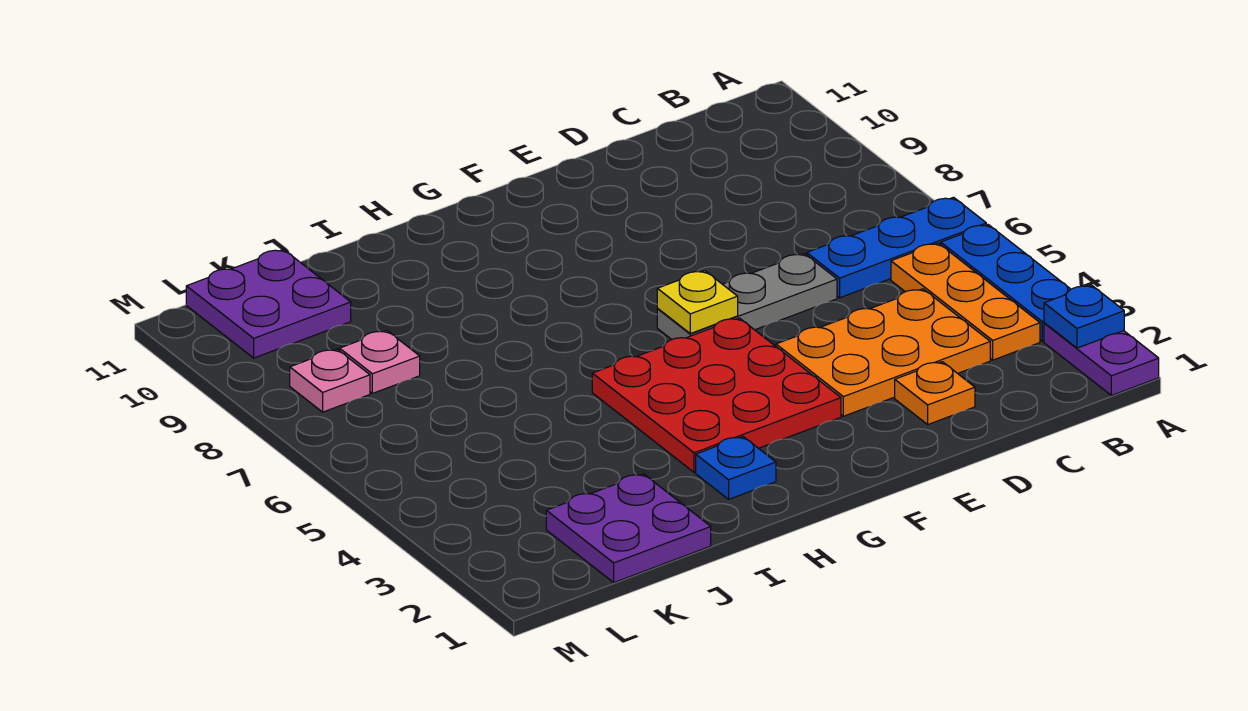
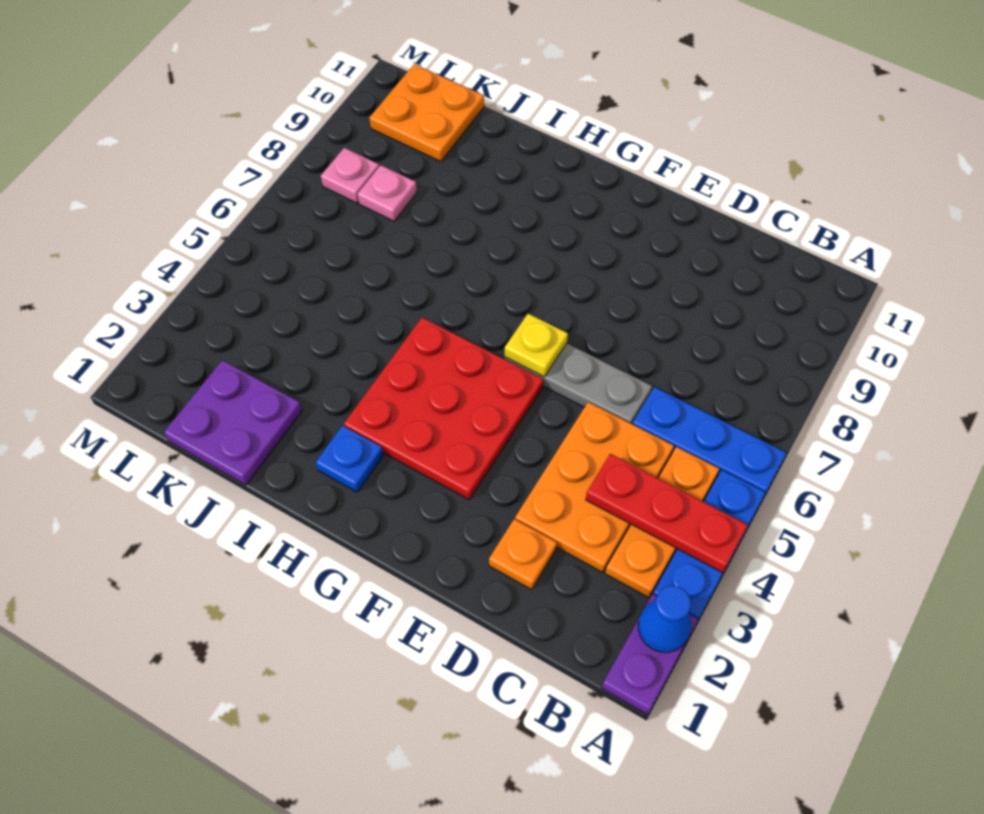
blue plate A2 level 2 -> blue cone A2 level 2
none -> red plate A4:C4 level 2
orange plate C3:E4 level 1 -> orange plate C3:D5 level 1
purple plate K10:L11 level 1 -> orange plate K10:L11 level 1

